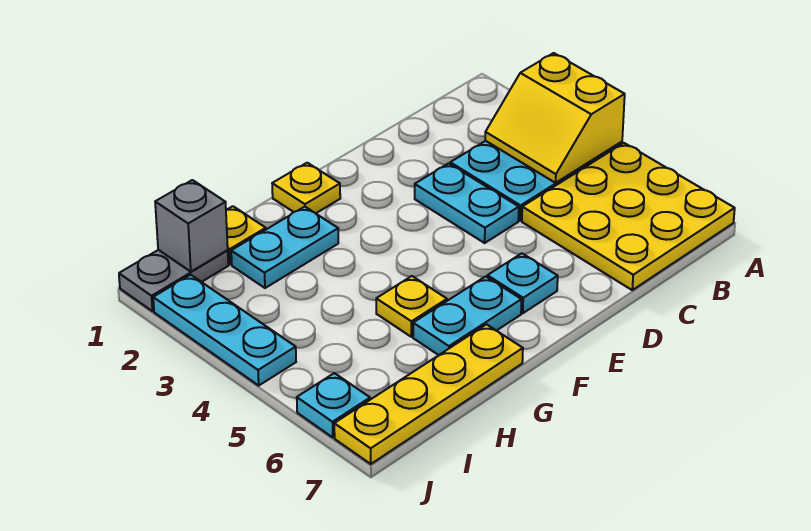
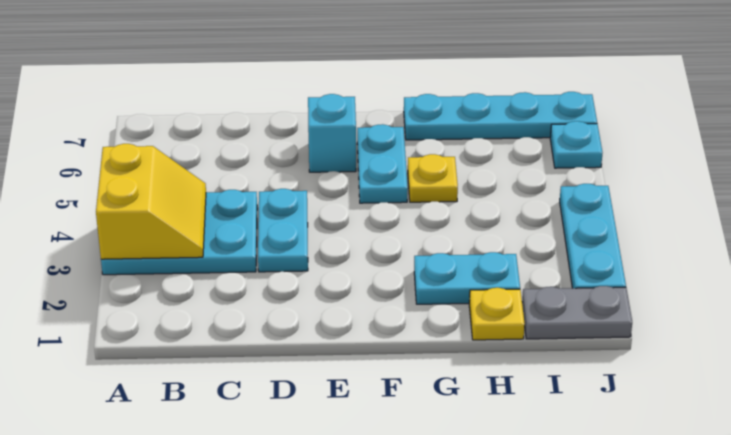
yellow plate A5:C7 level 1 -> none
cyan plate E6 level 1 -> cyan brick E6 level 1
yellow plate F1 level 1 -> none
cyan plate F6:G6 level 1 -> cyan plate F5:F6 level 1
yellow plate G7:J7 level 1 -> cyan plate G7:J7 level 1
grey brick I1 level 2 -> none

